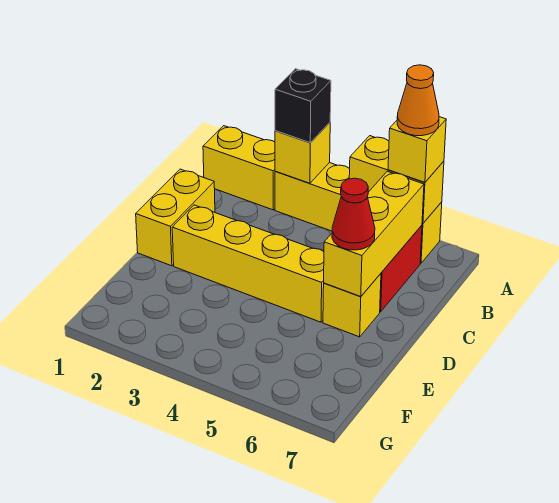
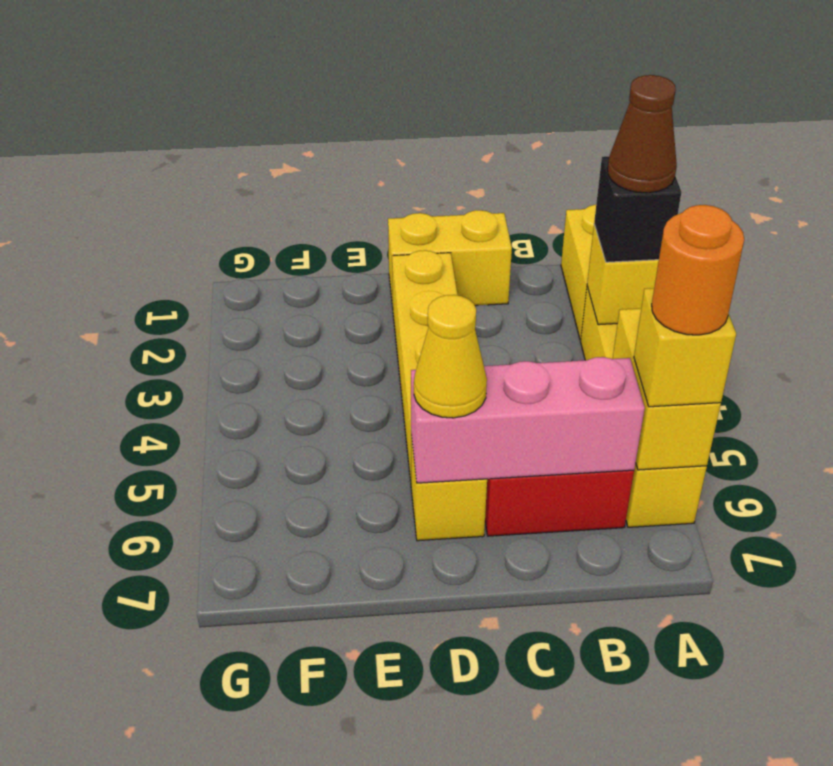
none -> brown cone A3 level 4
orange cone A6 level 4 -> orange round brick A6 level 4
yellow brick B6:D6 level 2 -> pink brick B6:D6 level 2
red cone D6 level 3 -> yellow cone D6 level 3

